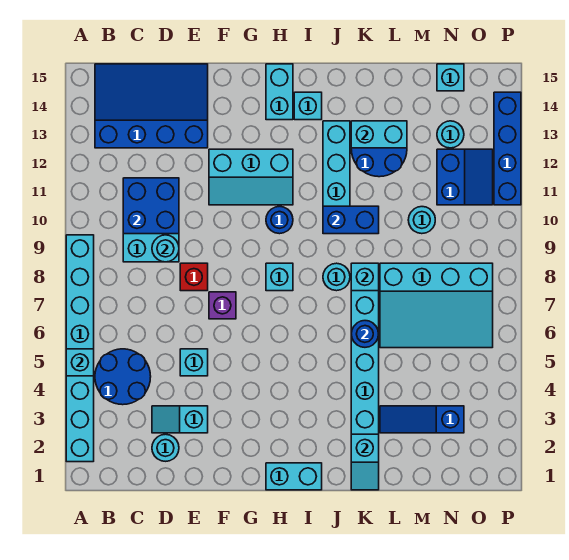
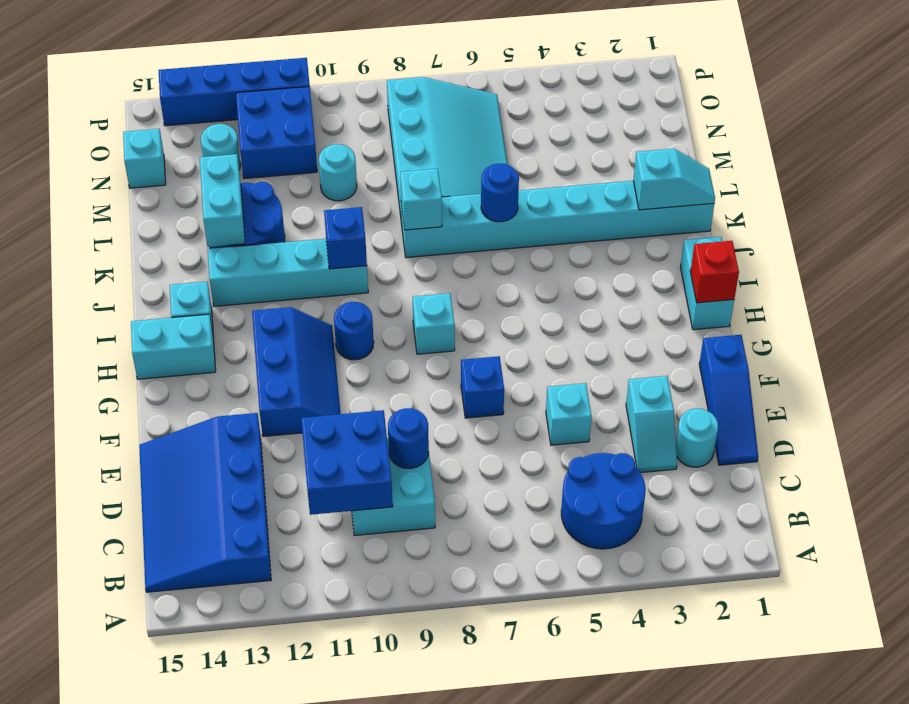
cyan brick A2:A9 level 1 -> none
cyan brick A5 level 2 -> none
cyan round brick D9 level 2 -> blue round brick D9 level 2
red brick E8 level 1 -> red brick H1 level 2
purple brick F7 level 1 -> blue brick F7 level 1
cyan slope F11:H12 level 1 top 12 -> blue slope F11:H12 level 1 top 12
cyan round brick J8 level 1 -> none
blue brick J10:K10 level 2 -> blue brick J10 level 2
blue slope L3:N3 level 1 top N -> blue slope D1:F1 level 1 top F
blue slope N11:O12 level 1 top N -> blue brick N11:O12 level 1

